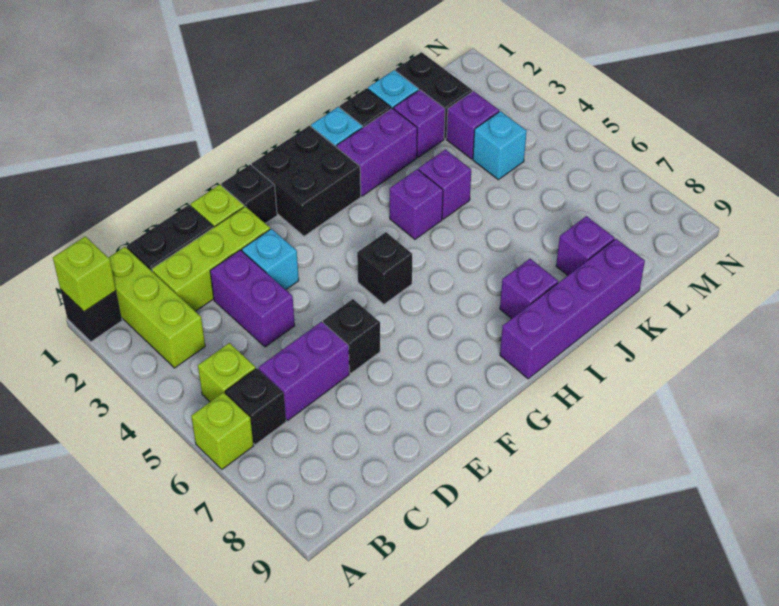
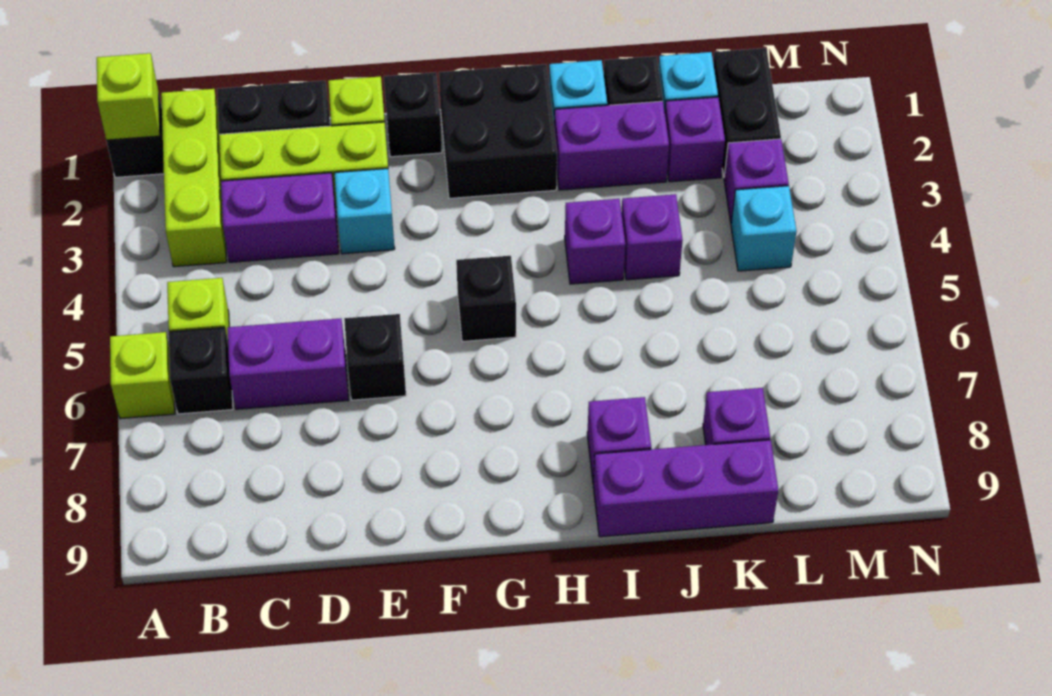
purple brick D3:D4 level 1 -> purple brick C3:D3 level 1
purple brick H9:K9 level 1 -> purple brick I9:K9 level 1

